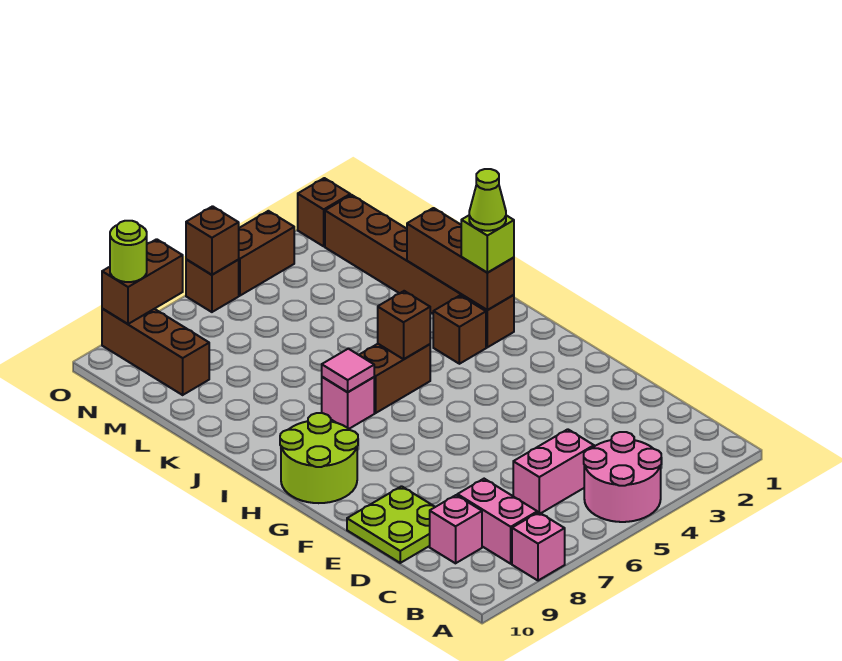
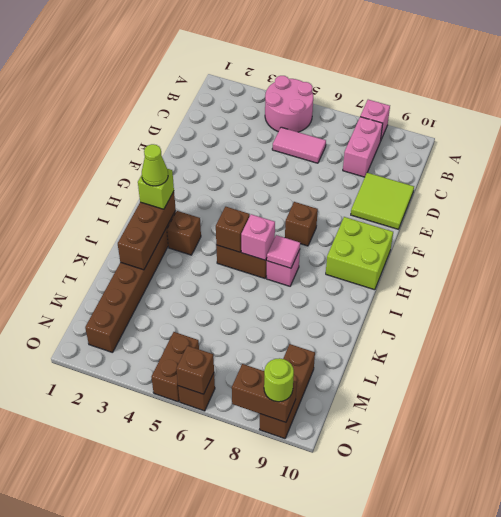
pink brick C5:C6 level 1 -> pink tile C5:C6 level 1
pink brick C9 level 1 -> pink brick I6 level 2
lime plate D9:E10 level 1 -> lime tile D9:E10 level 1
lime round brick G9:H10 level 1 -> lime brick G9:H10 level 1
brown brick O2 level 1 -> brown brick G7 level 1
brown brick O4:O5 level 1 -> brown brick N5:O5 level 1

